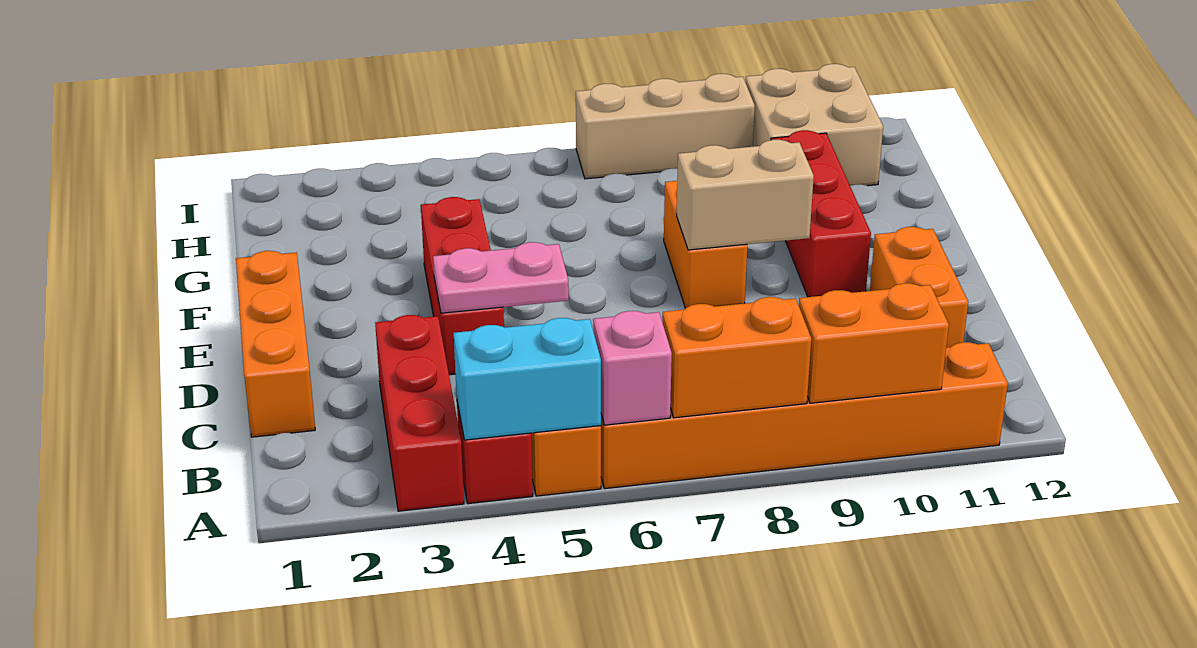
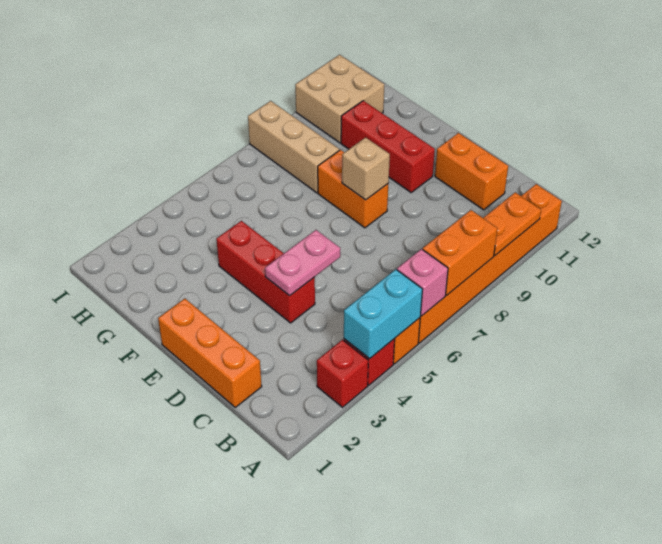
red brick A3:C3 level 1 -> red brick A3 level 1
orange brick A9:A10 level 2 -> orange plate A9:A10 level 2
tan brick E8:E9 level 2 -> tan brick E8 level 2
tan brick I7:I9 level 1 -> tan brick G8:I8 level 1

